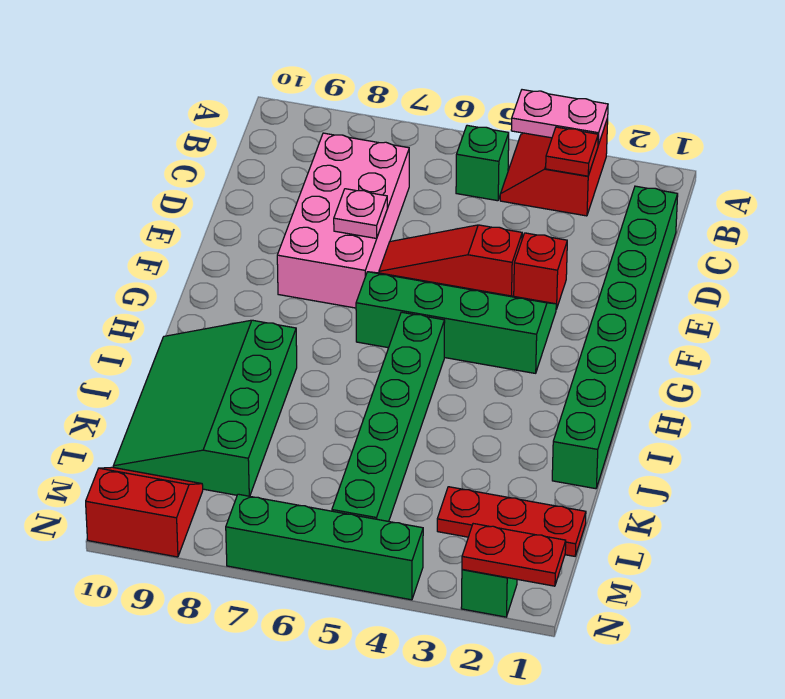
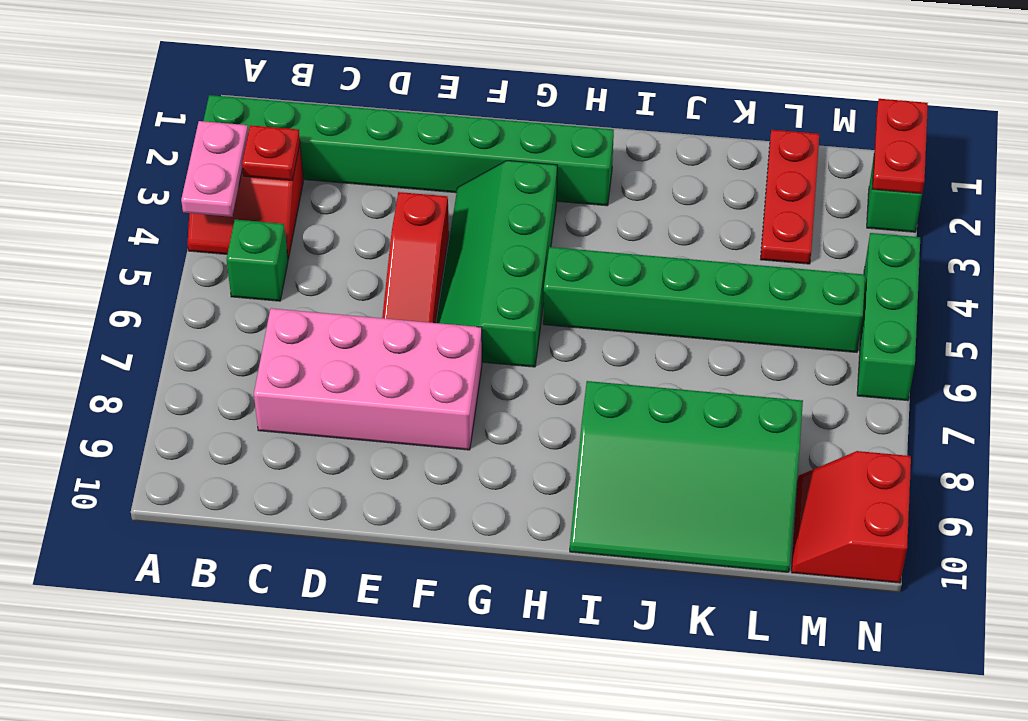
green brick C1:J1 level 1 -> green brick A2:H2 level 1
red brick E3 level 1 -> none
pink plate E7 level 2 -> none
green brick N4:N7 level 1 -> green brick N4:N6 level 1

